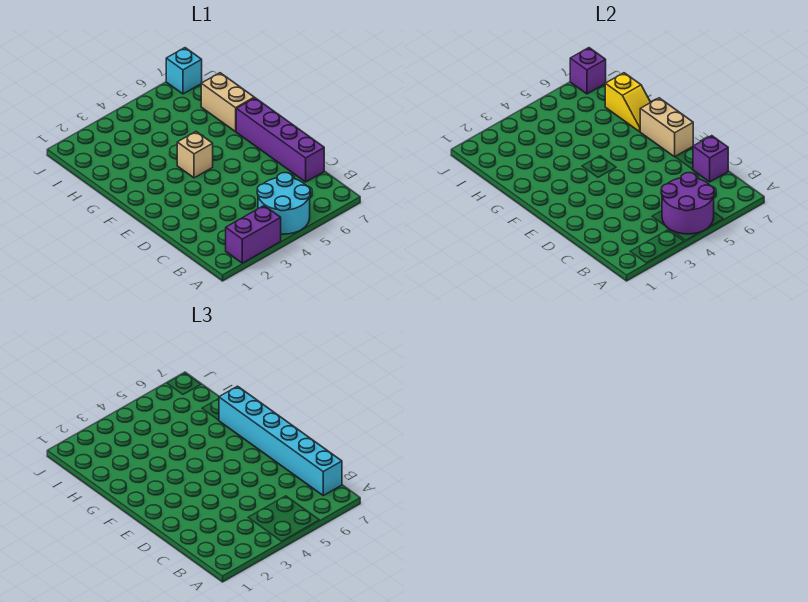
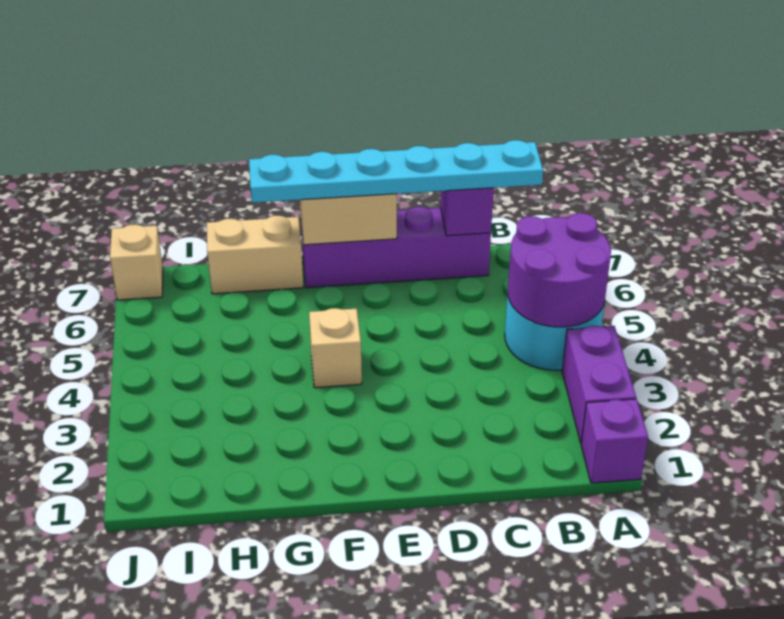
cyan brick B7:G7 level 3 -> cyan plate B7:G7 level 3
yellow slope G7:H7 level 2 top H -> none
cyan brick J7 level 1 -> tan brick J7 level 1
purple brick J7 level 2 -> purple brick A1 level 1

